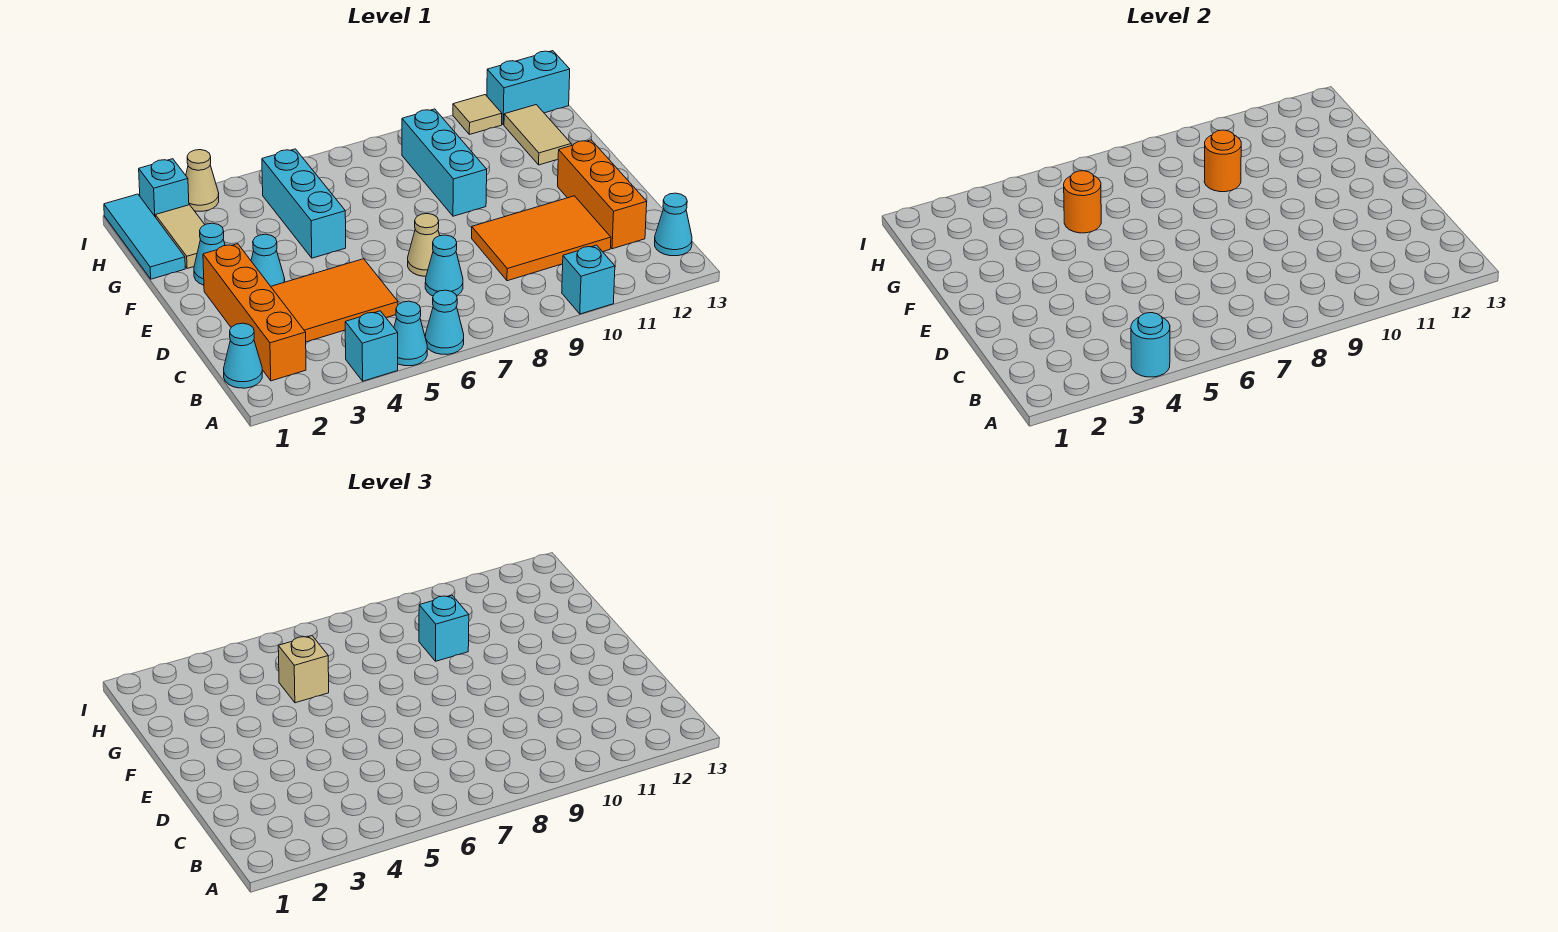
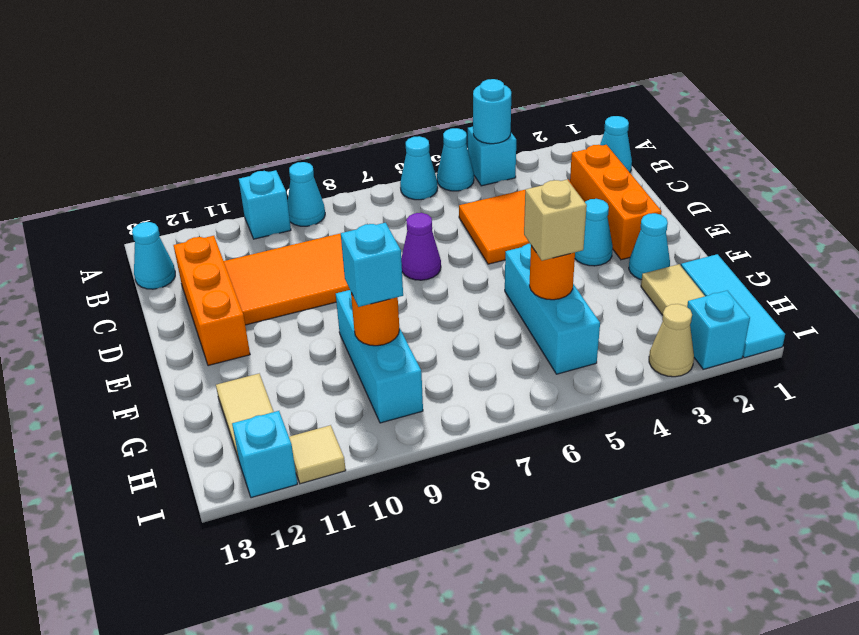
orange brick B2:E2 level 1 -> orange brick C2:E2 level 1
cyan cone C7 level 1 -> cyan cone A9 level 1
tan cone D7 level 1 -> purple cone D7 level 1
cyan brick I12:I13 level 1 -> cyan brick I12 level 1

